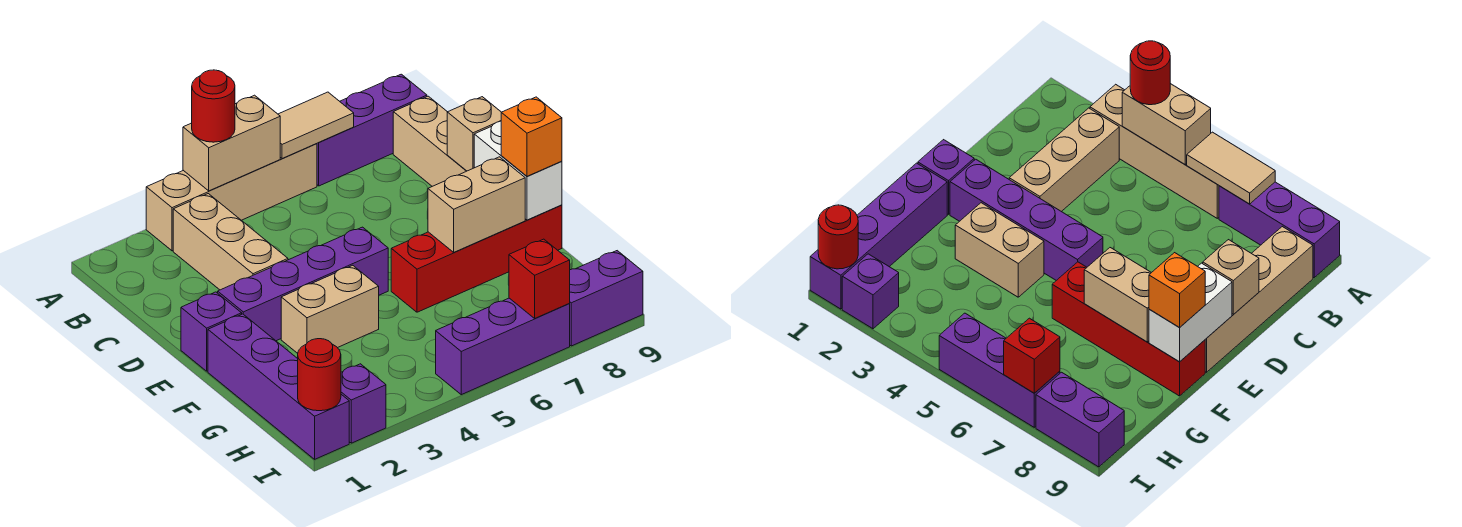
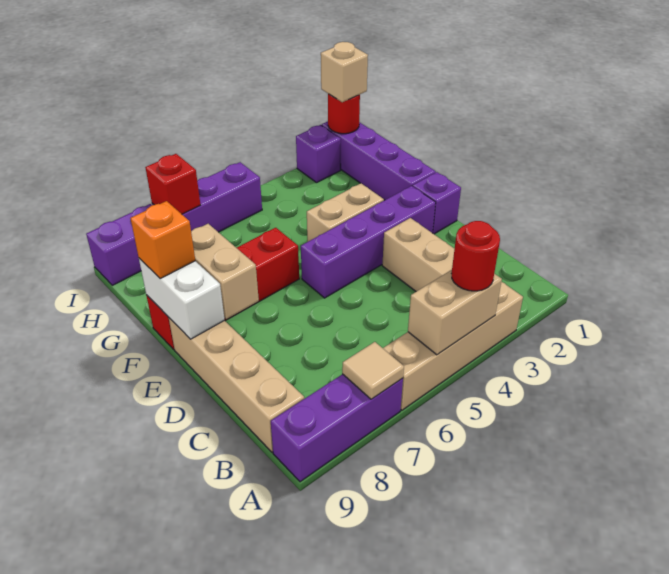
tan tile A6:A7 level 2 -> tan tile A7 level 2
tan brick D9 level 2 -> tan brick I1 level 3
tan brick F7:F8 level 2 -> tan brick E8:F8 level 2

